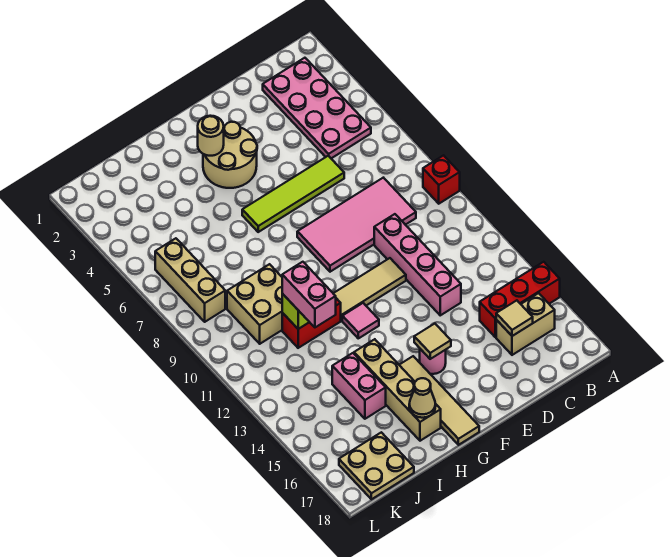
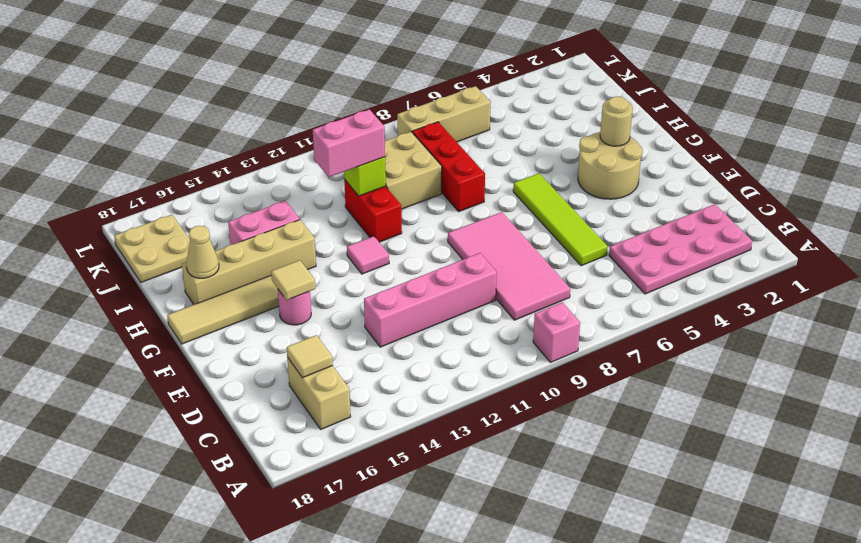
red brick A9 level 1 -> pink brick A9 level 1
red brick A15:C15 level 1 -> red brick H8:J8 level 1
tan tile E11:G11 level 1 -> none

